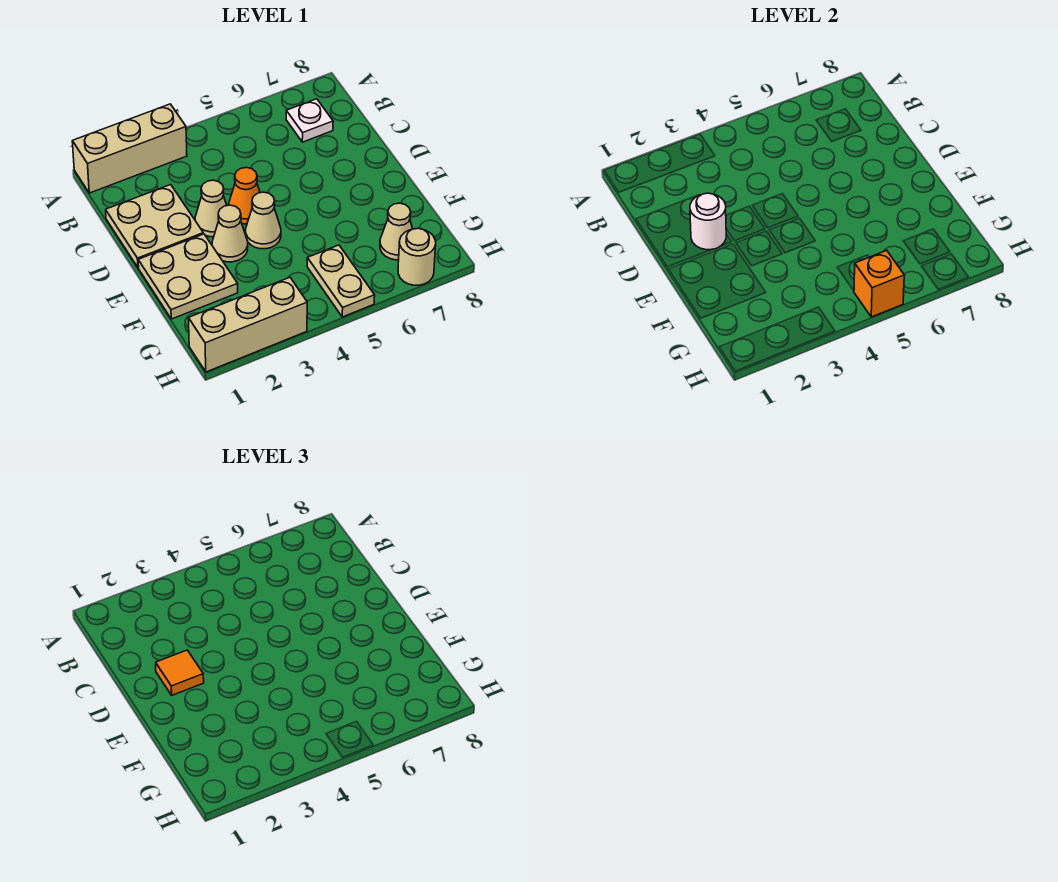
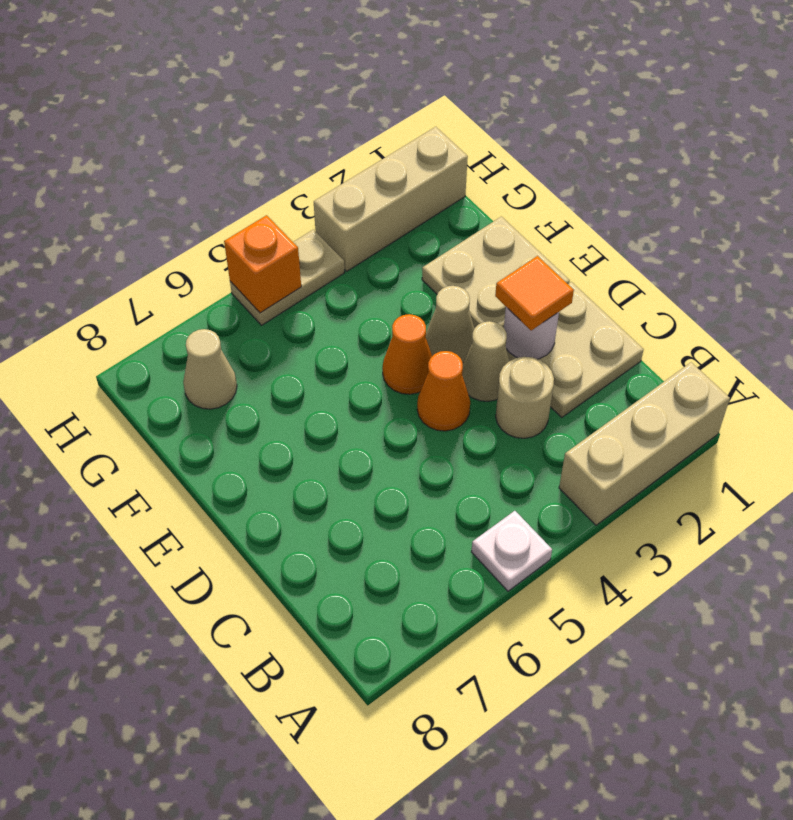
white plate B7 level 1 -> white plate A5 level 1
tan cone E4 level 1 -> orange cone E4 level 1
tan plate G5:H5 level 1 -> tan plate H4:H5 level 1
tan round brick H7 level 1 -> tan round brick C3 level 1

